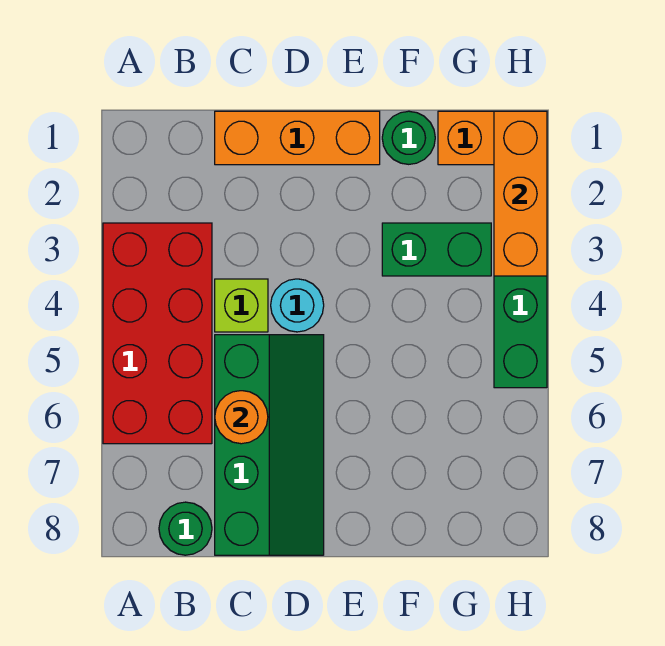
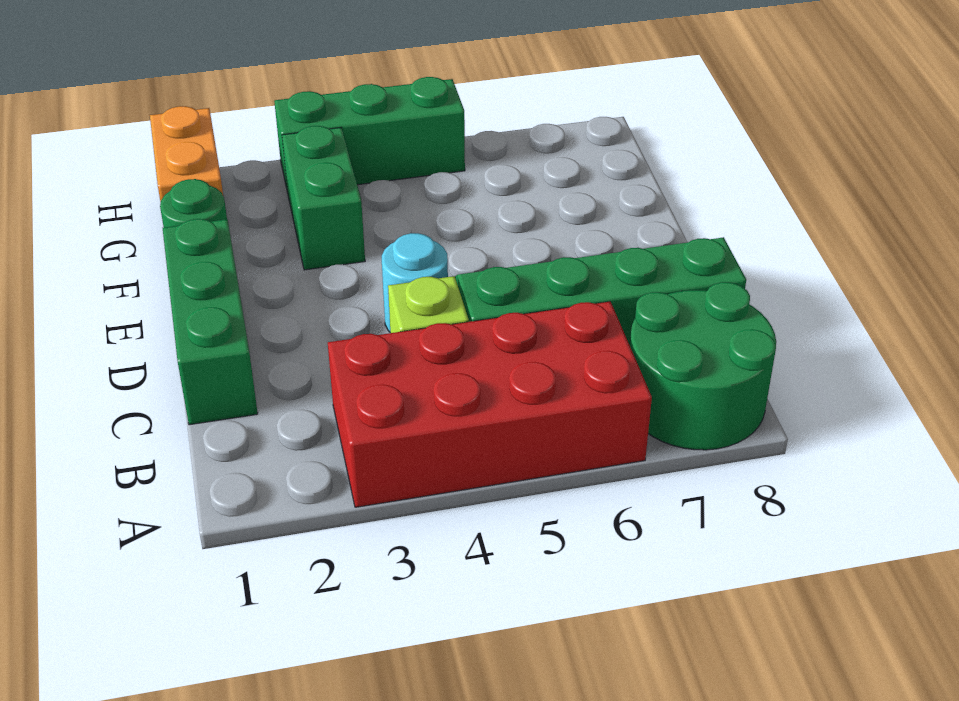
green round brick B8 level 1 -> green round brick A7:B8 level 1
orange brick C1:E1 level 1 -> green brick C1:E1 level 1
orange round brick C6 level 2 -> none
orange brick H1:H3 level 2 -> none

